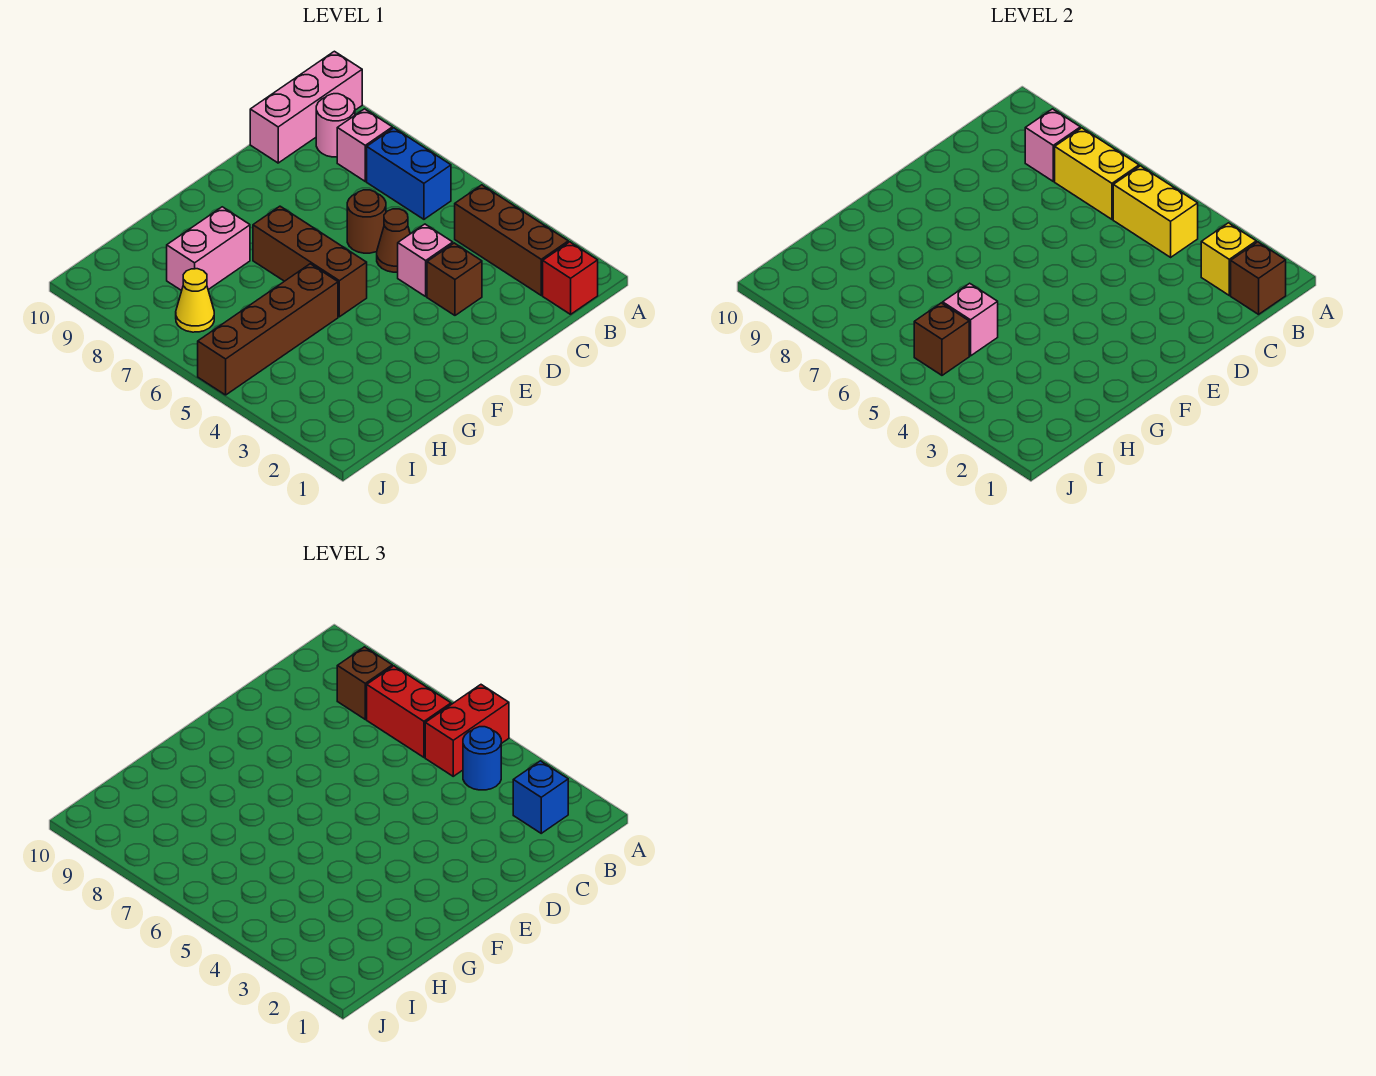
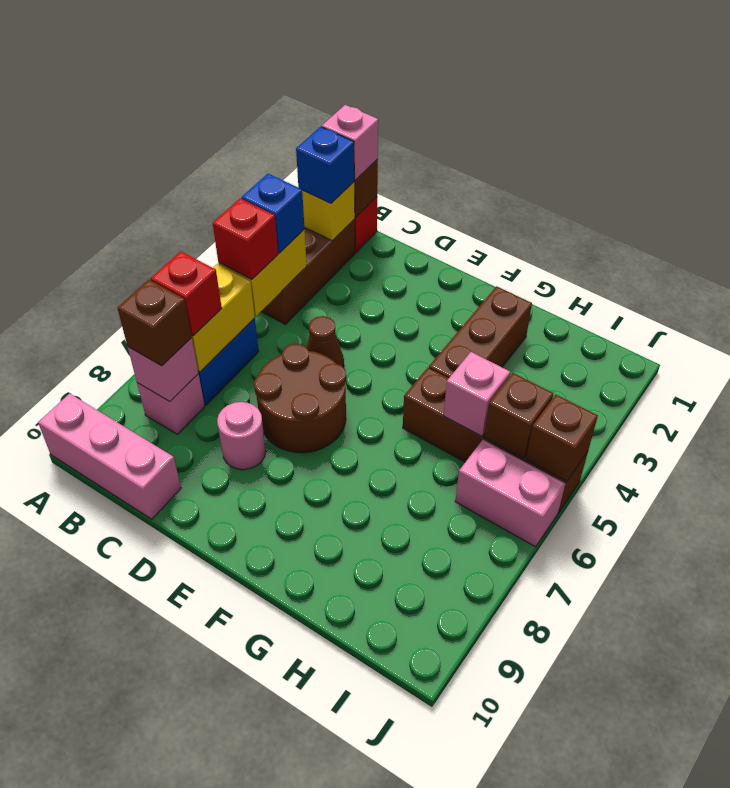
red brick A5:B5 level 3 -> red brick B5 level 3
blue round brick B4 level 3 -> blue brick B4 level 3
red brick B6:B7 level 3 -> red brick B7 level 3
pink round brick B9 level 1 -> pink round brick D8 level 1
brown brick D3 level 1 -> brown brick J5 level 2
pink brick D4 level 1 -> pink brick B1 level 3
brown round brick D6 level 1 -> brown round brick D6:E7 level 1
brown brick F5:F7 level 1 -> brown brick G2:G4 level 1
pink brick G8:H8 level 1 -> pink brick I6:J6 level 1
yellow cone I7 level 1 -> none

